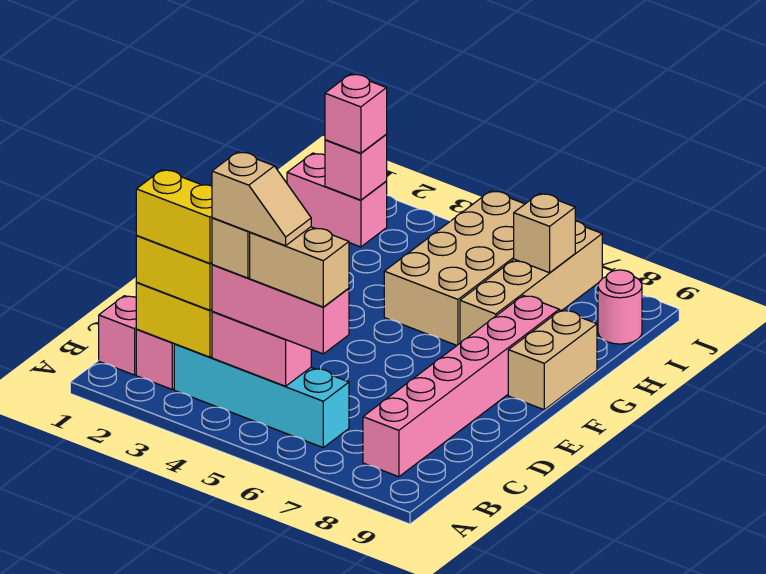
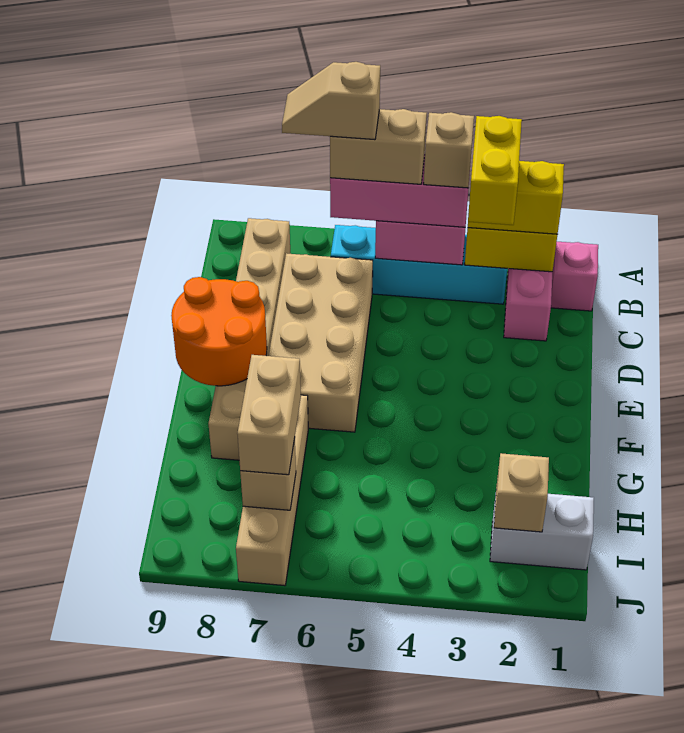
yellow brick B2:B3 level 4 -> yellow brick B3:C3 level 4
tan slope B4:B5 level 5 top 4 -> tan slope B6:B7 level 5 top 6
pink brick B8:G8 level 1 -> tan brick B8:G8 level 1
none -> orange round brick E8:F9 level 2
tan brick F9:G9 level 1 -> tan brick H7:I7 level 3
tan brick G5:J6 level 1 -> tan brick C6:F7 level 1
pink brick I1:I2 level 1 -> white brick I1:I2 level 1
pink brick I2 level 2 -> tan brick I2 level 2
pink brick I2 level 3 -> none
pink round brick I9 level 1 -> none

